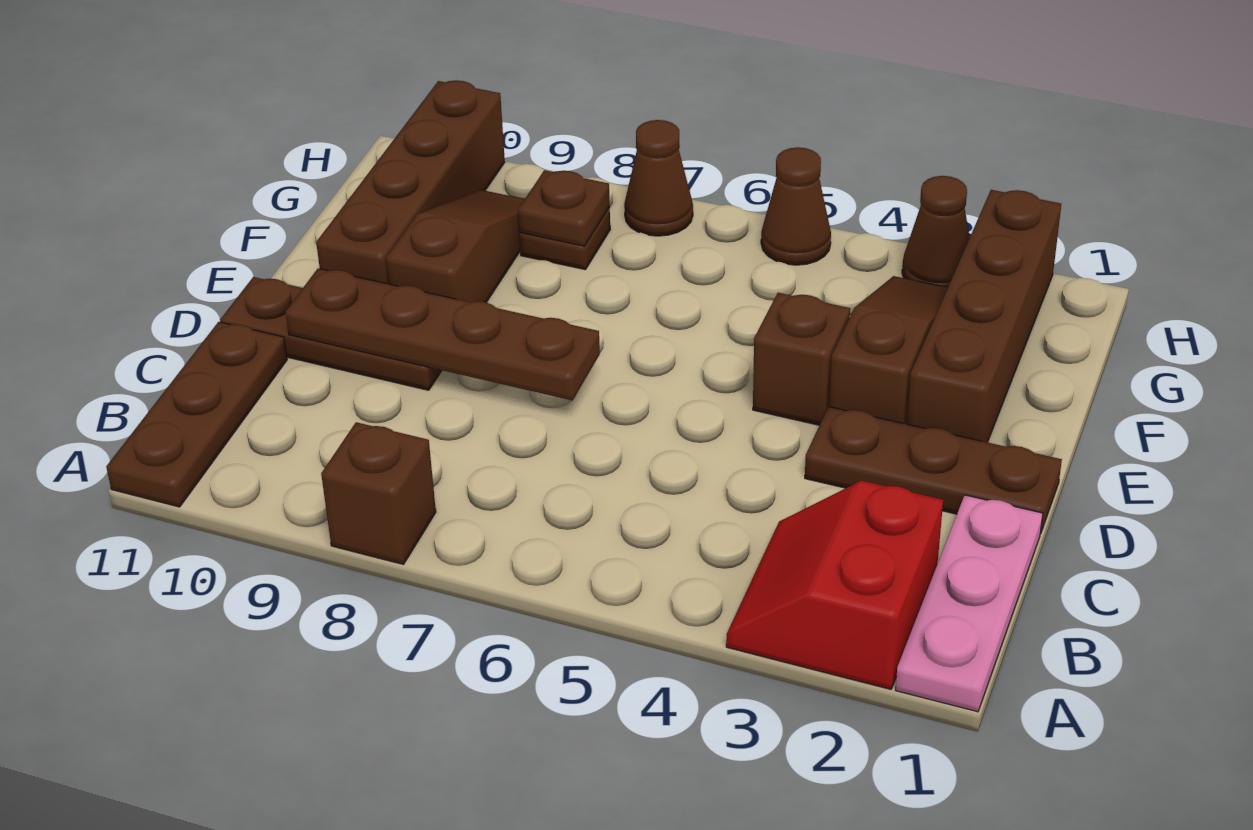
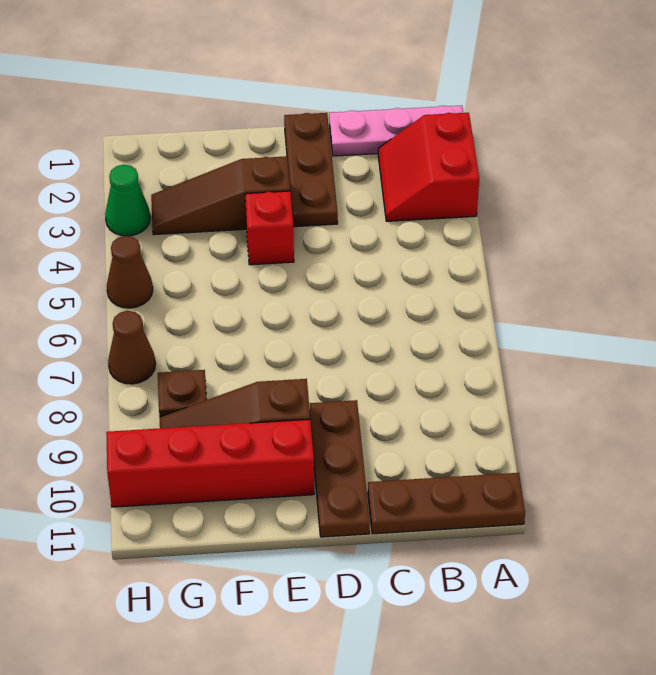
red slope A2:B3 level 1 top 2 -> red slope A2:B3 level 1 top A
brown brick A8 level 1 -> none
brown plate D7:D10 level 2 -> none
brown brick E2:H2 level 1 -> none
brown brick E4 level 1 -> red brick E4 level 1
brown brick E10:H10 level 1 -> red brick E10:H10 level 1
brown plate G8 level 2 -> none
brown cone H3 level 1 -> green cone H3 level 1

